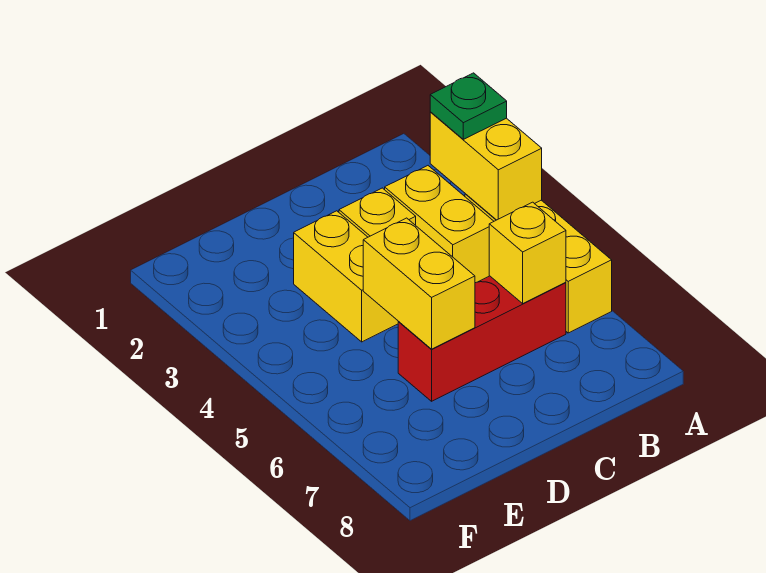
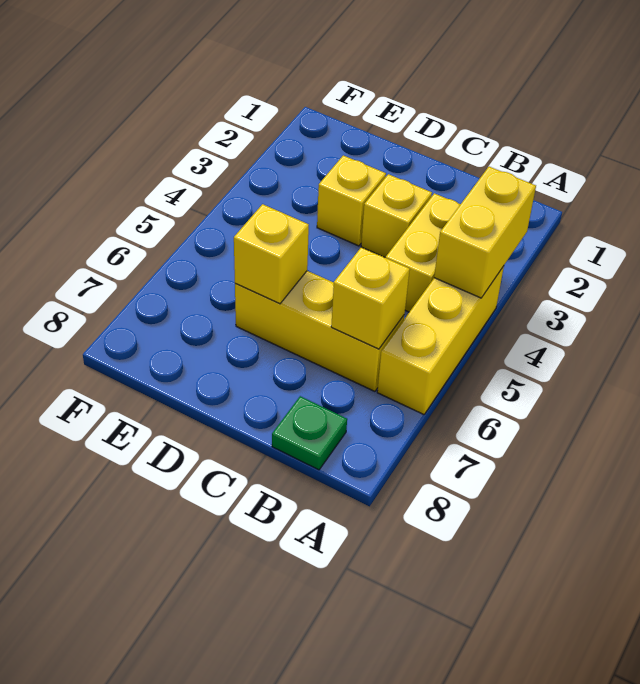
green plate A3 level 3 -> green plate B8 level 1
red brick B6:D6 level 1 -> yellow brick B6:D6 level 1
yellow brick D3:D4 level 1 -> yellow brick D3 level 1
yellow brick D5:D6 level 2 -> yellow brick D6 level 2

